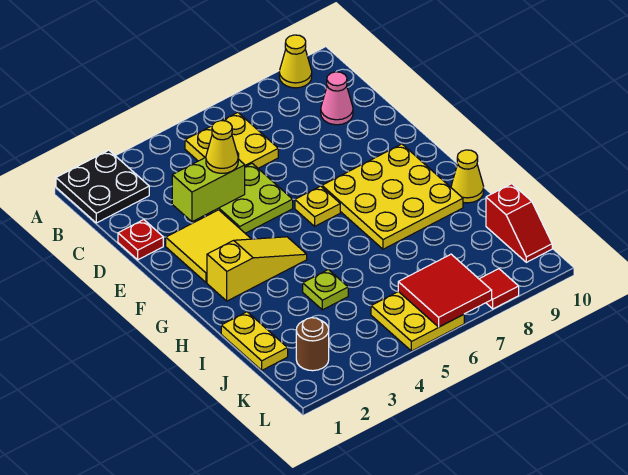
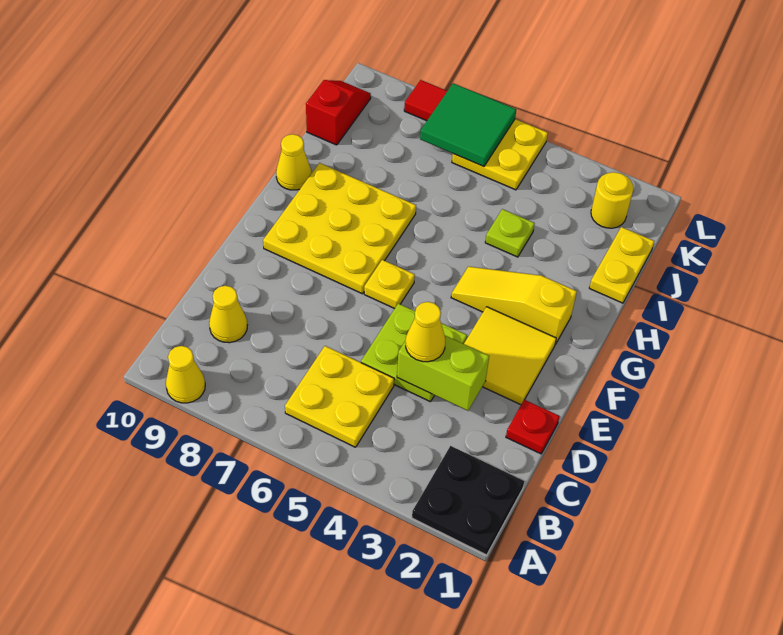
pink cone C9 level 1 -> yellow cone C9 level 1
brown round brick K2 level 1 -> yellow round brick K2 level 1
red tile K6:L7 level 2 -> green tile K6:L7 level 2

